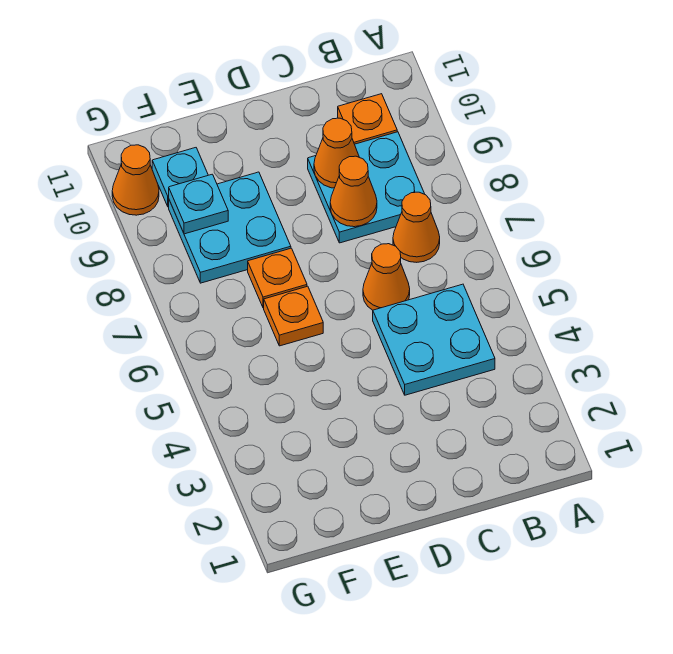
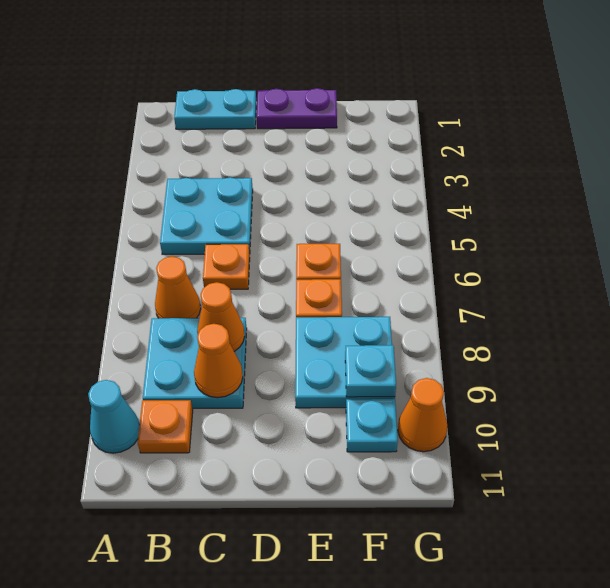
none -> cyan cone A10 level 1
none -> cyan plate B1:C1 level 1
orange cone C6 level 1 -> orange plate C6 level 1
none -> purple plate D1:E1 level 1

